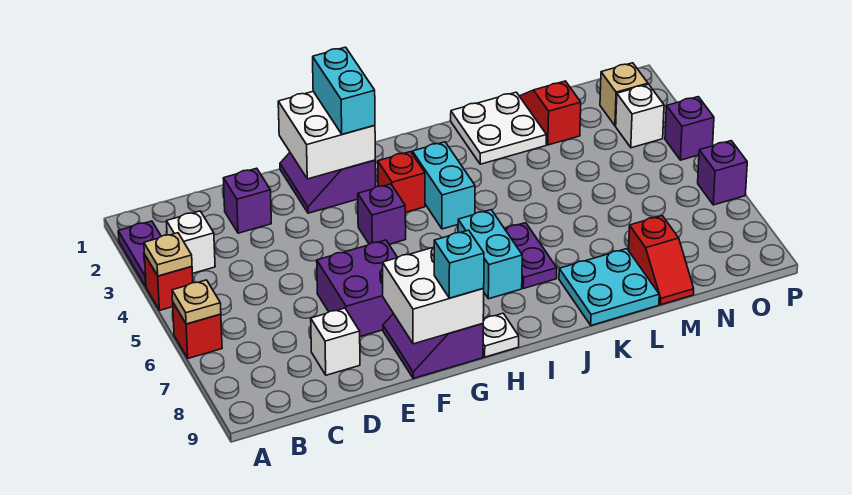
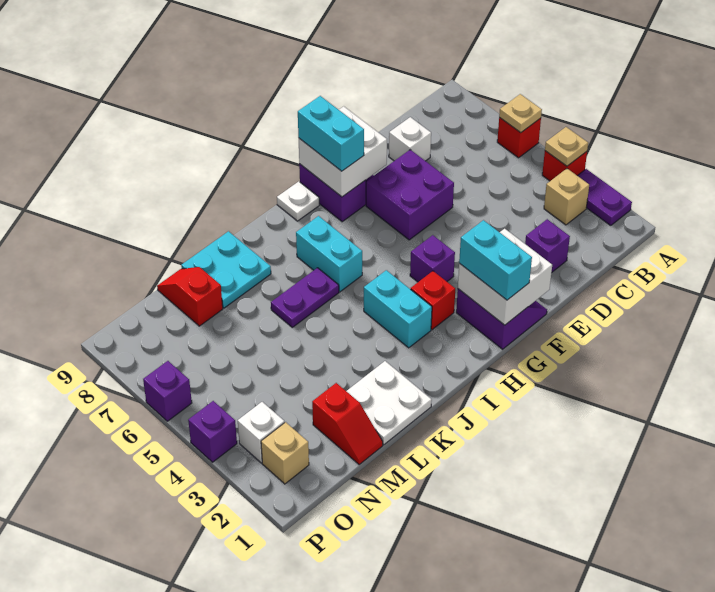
white brick B3 level 1 -> tan brick B3 level 1
cyan brick G9 level 3 -> cyan brick G8:G9 level 3
purple plate J6:J7 level 1 -> purple plate J6:K6 level 1

